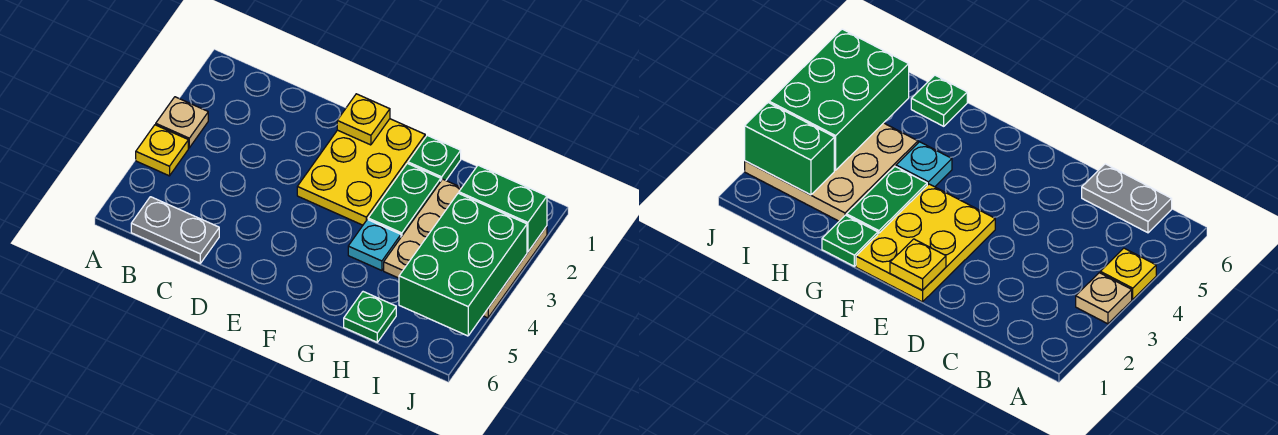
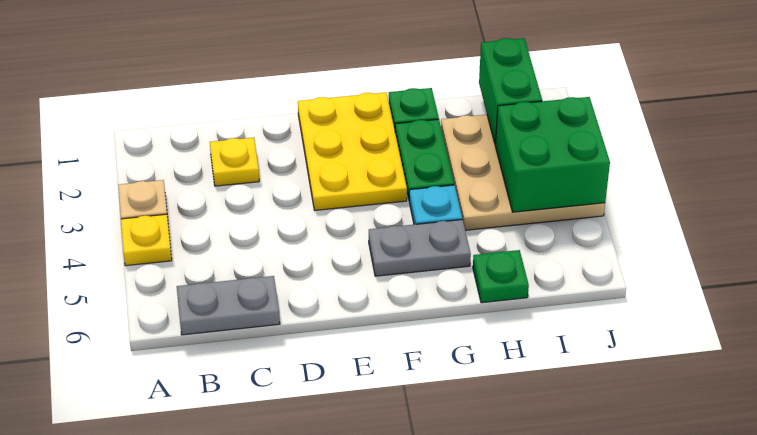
yellow plate E1 level 2 -> yellow plate C2 level 1
none -> grey plate F5:G5 level 1
green brick I2:J2 level 2 -> green brick I1:I2 level 2
green brick I3:J5 level 2 -> green brick I3:J4 level 2

